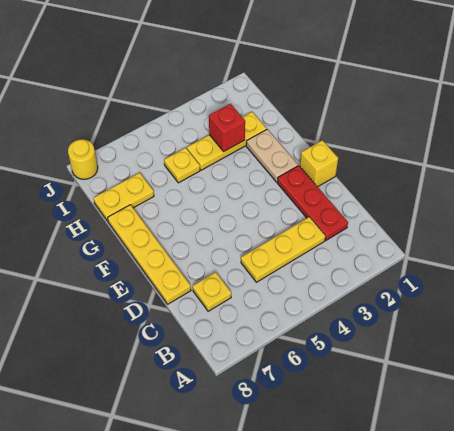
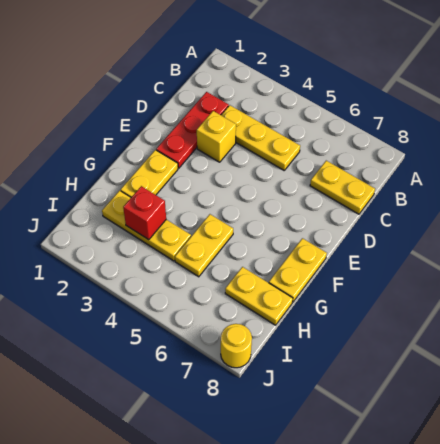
yellow plate C7 level 1 -> yellow plate C7:C8 level 1
yellow plate D8:G8 level 1 -> yellow plate F8:G8 level 1
yellow brick E1 level 1 -> yellow brick D3 level 1
tan plate F2:G2 level 1 -> yellow plate F2:G2 level 1
yellow plate H5 level 1 -> yellow plate G5:H5 level 1

